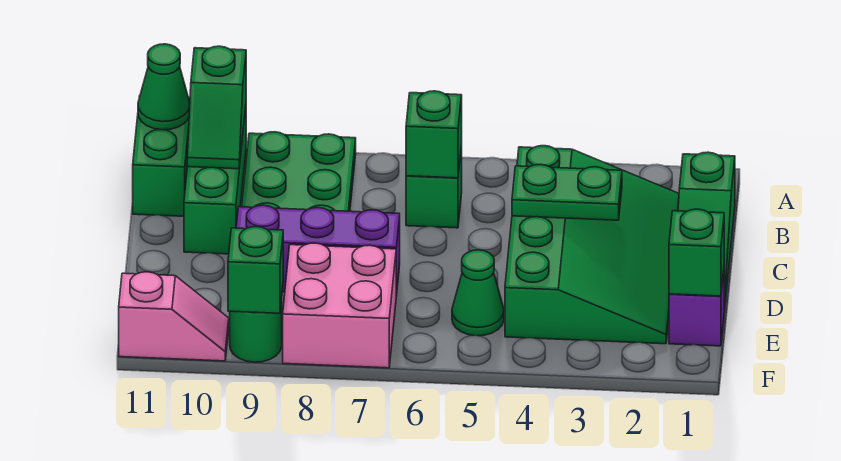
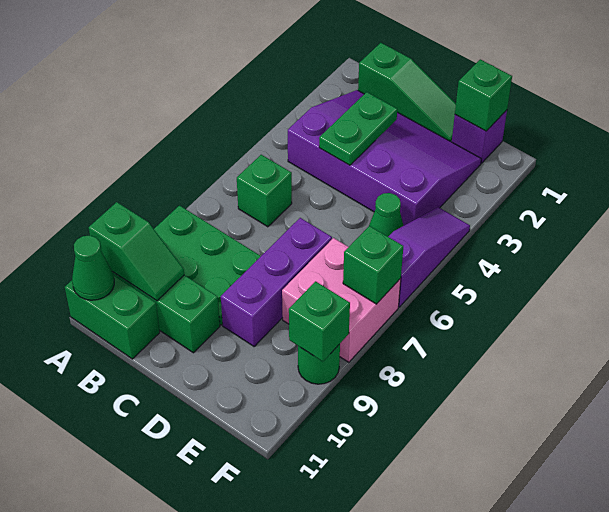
green slope B2:E4 level 1 top 4 -> purple slope B2:E4 level 1 top 4
green brick B6 level 2 -> green brick F7 level 2
none -> purple slope F4:F6 level 1 top 6
pink slope F10:F11 level 1 top 11 -> none

